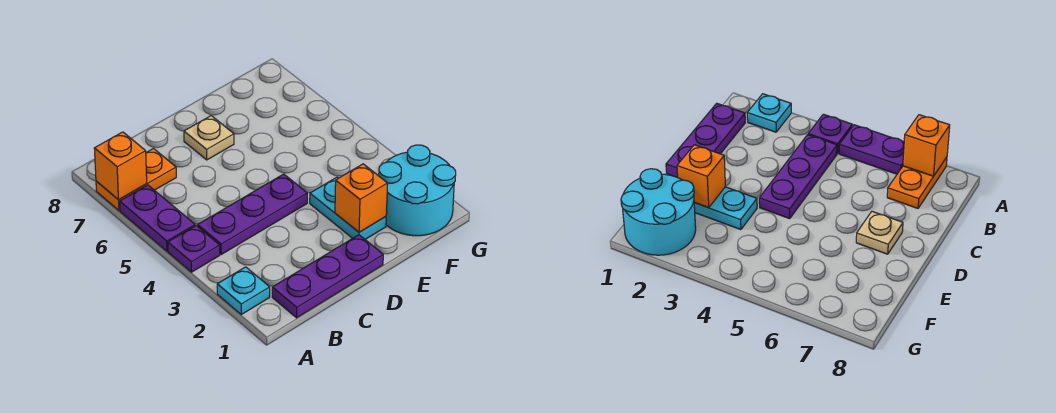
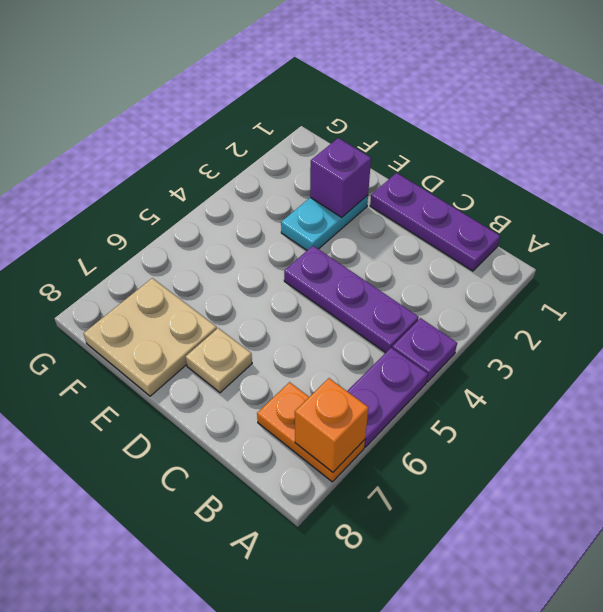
cyan plate A2 level 1 -> none
orange brick E2 level 2 -> purple brick E2 level 2
none -> tan plate E7:F8 level 1
cyan round brick F1:G2 level 1 -> none

